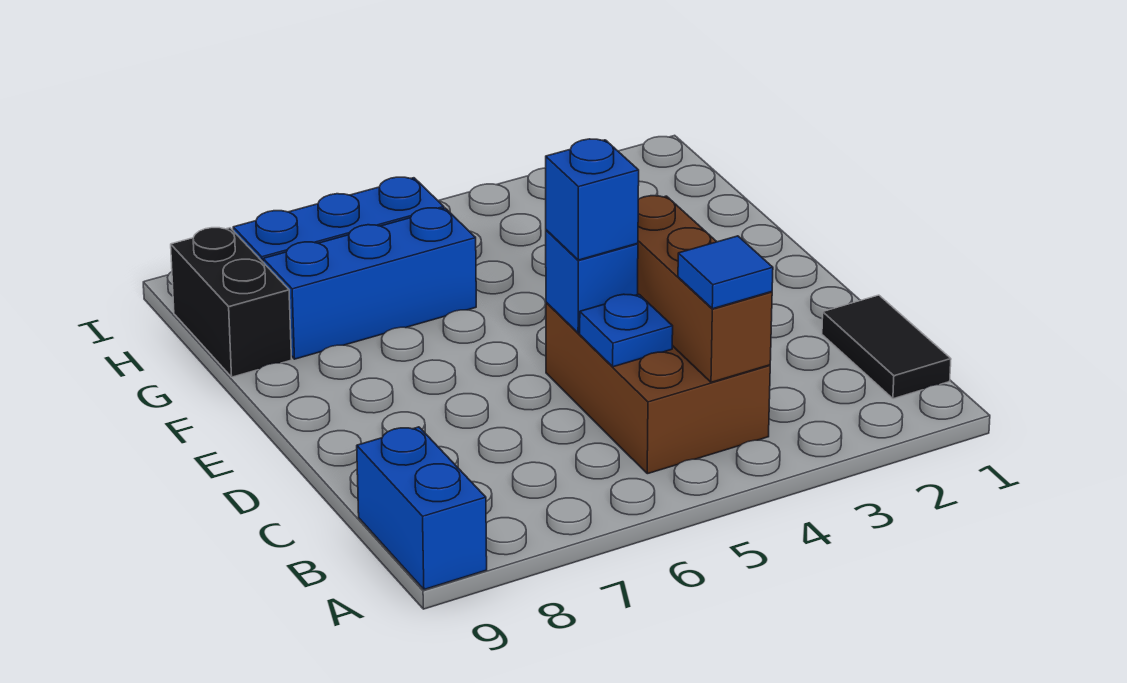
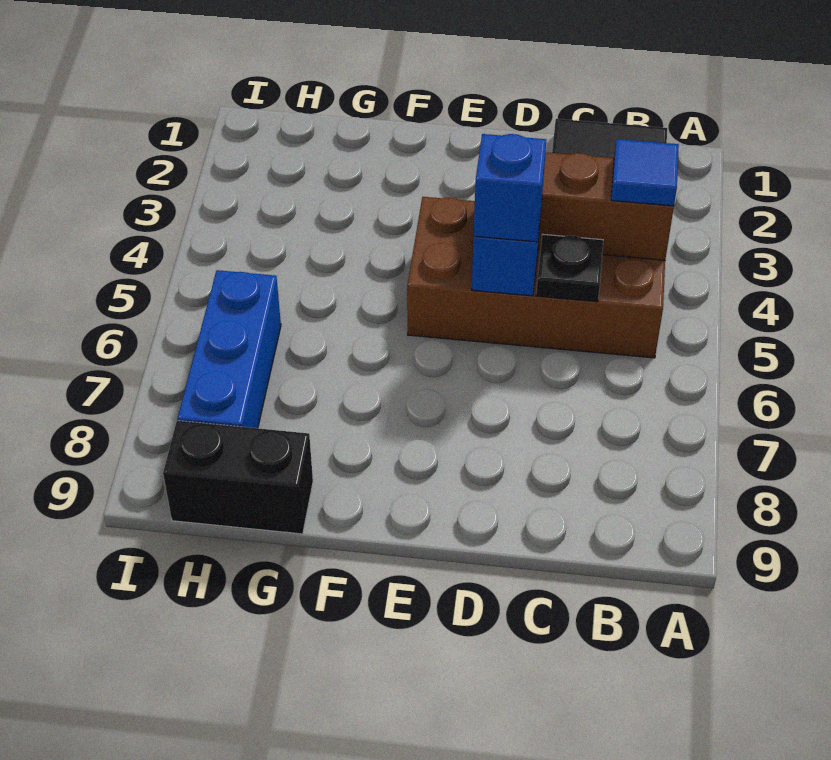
blue brick A9:B9 level 1 -> none
brown brick B4:D5 level 1 -> brown brick B4:E5 level 1
blue plate C5 level 2 -> black plate C5 level 2
blue brick G6:G8 level 1 -> none

